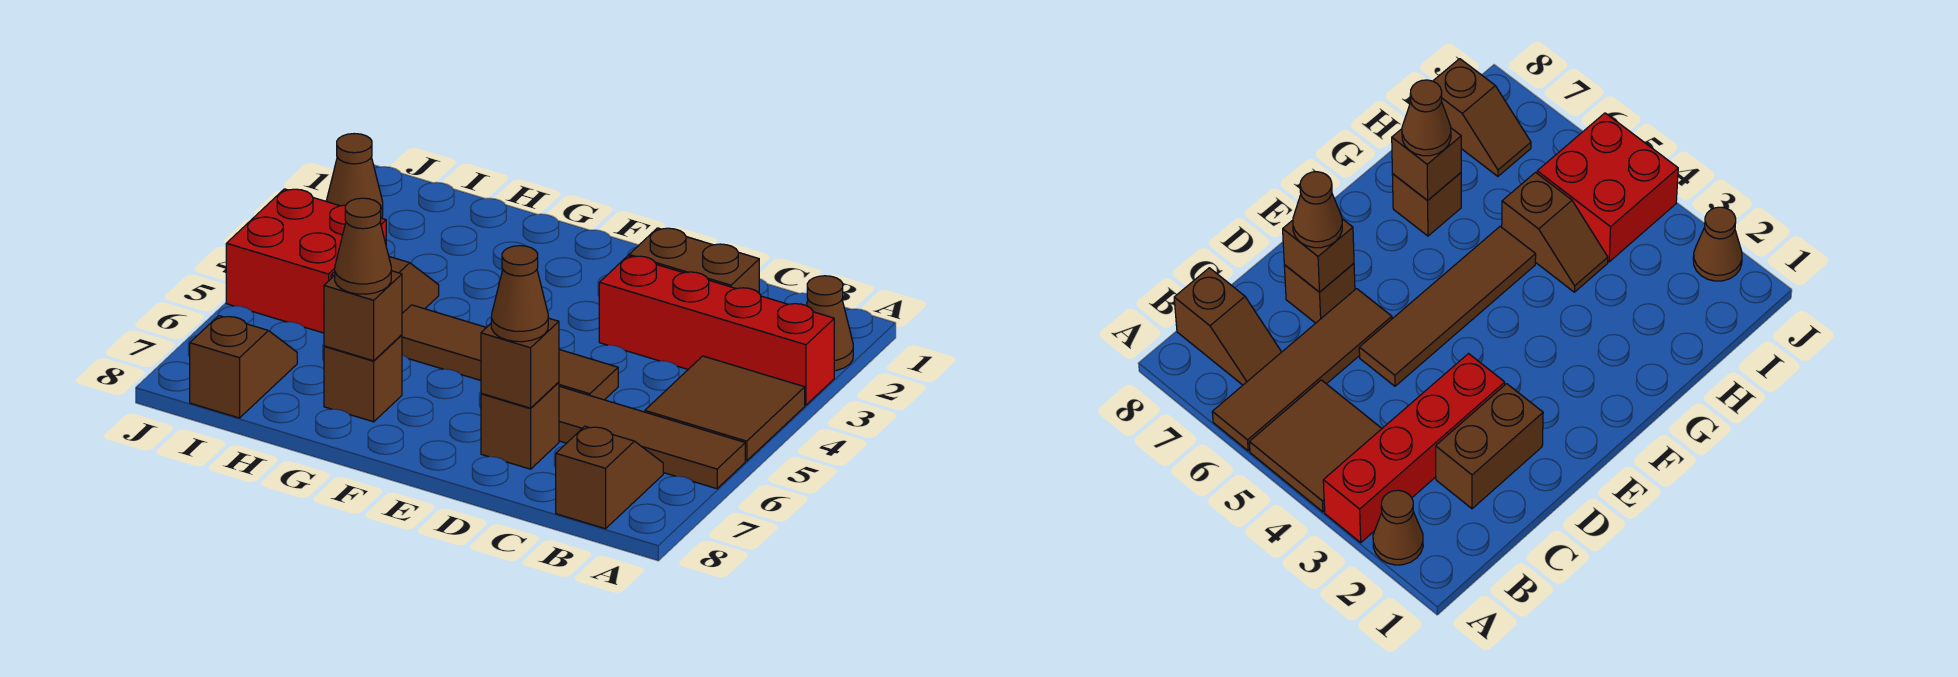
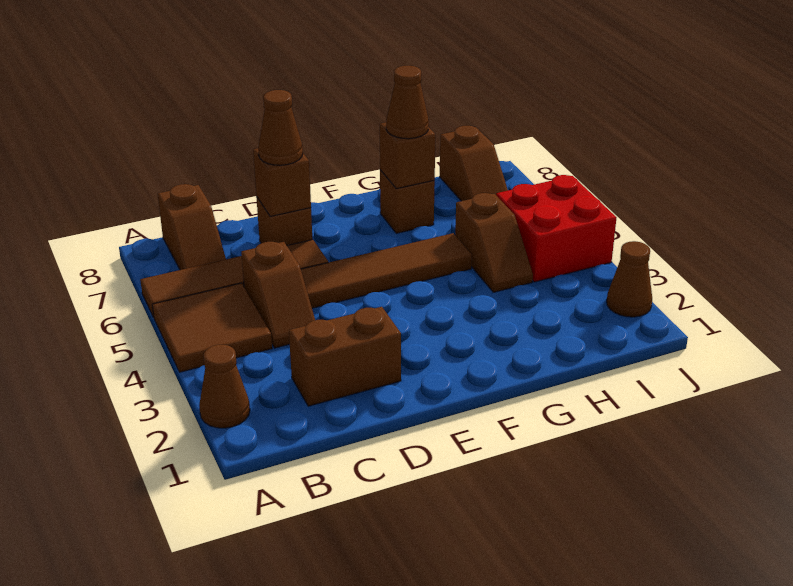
red brick A3:D3 level 1 -> none
none -> brown slope C4:C5 level 1 top 5

